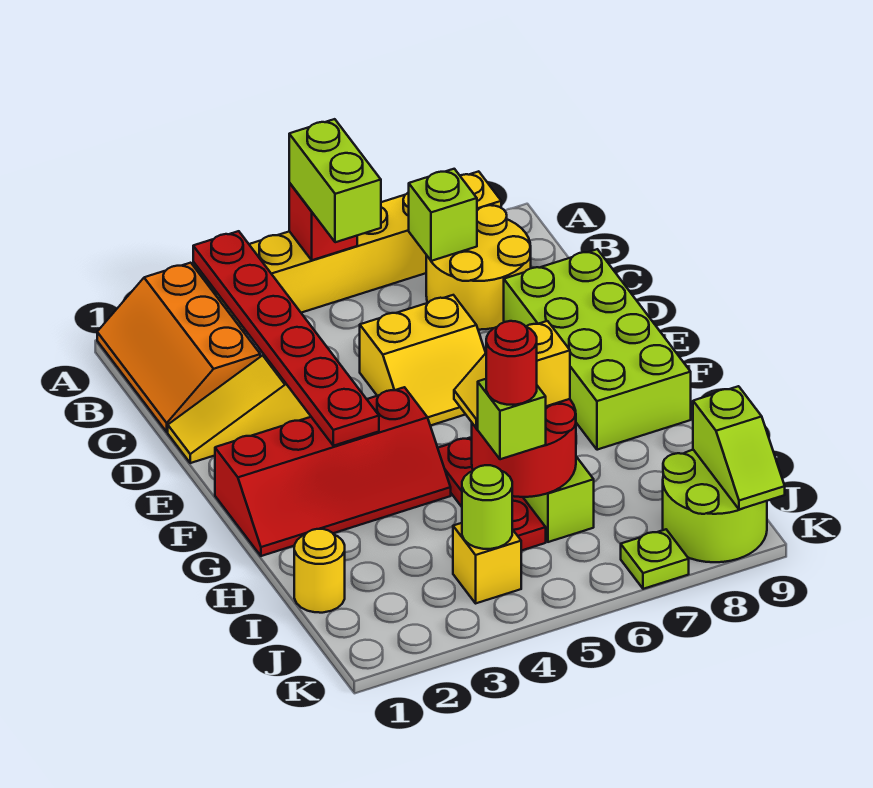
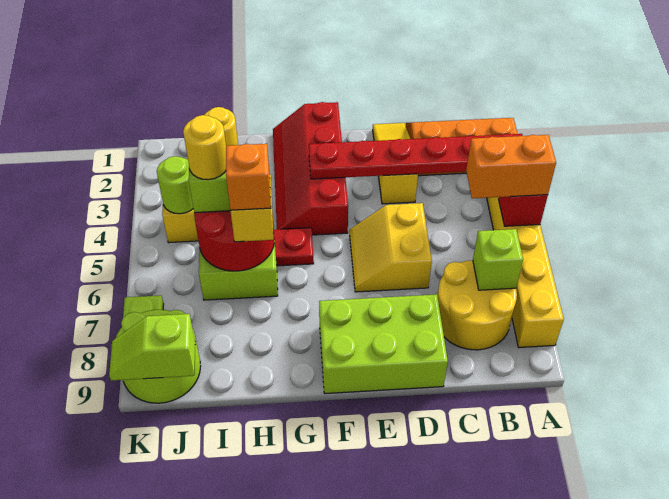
lime brick A5:B5 level 3 -> orange brick A5:B5 level 3
lime brick D8:G9 level 1 -> lime brick D8:F9 level 1
none -> orange brick H6 level 4
red round brick I5 level 4 -> yellow round brick I5 level 4

